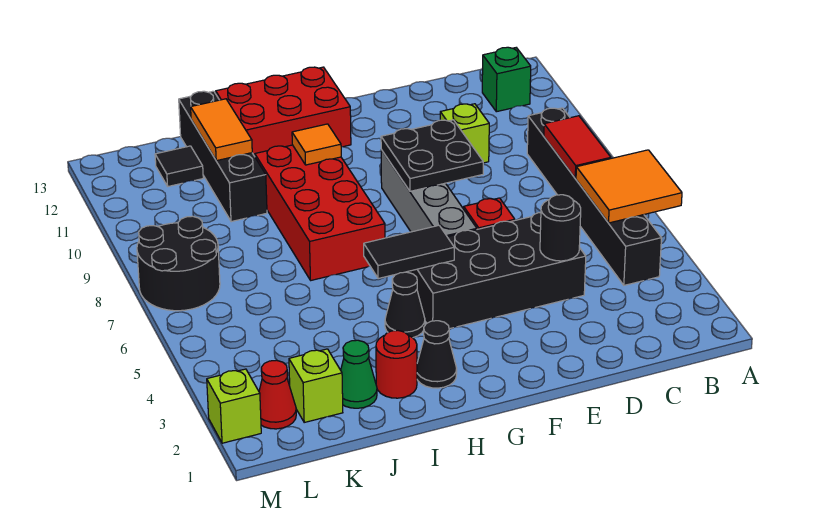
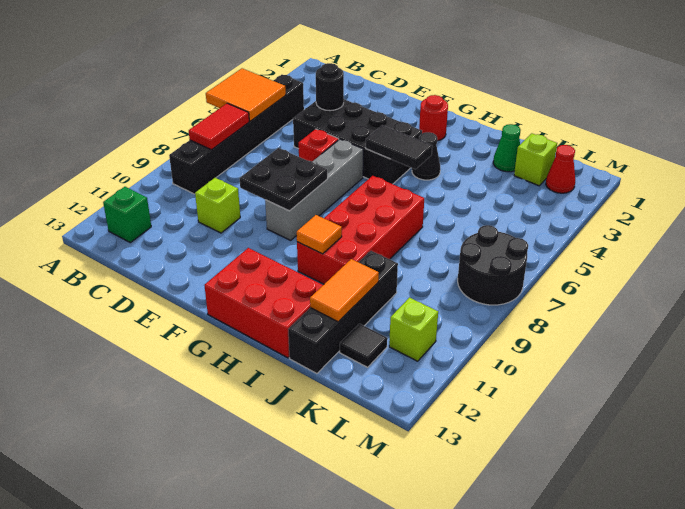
black cone H2 level 1 -> none
red round brick I2 level 1 -> red round brick G2 level 1
lime brick M2 level 1 -> lime brick L11 level 1

